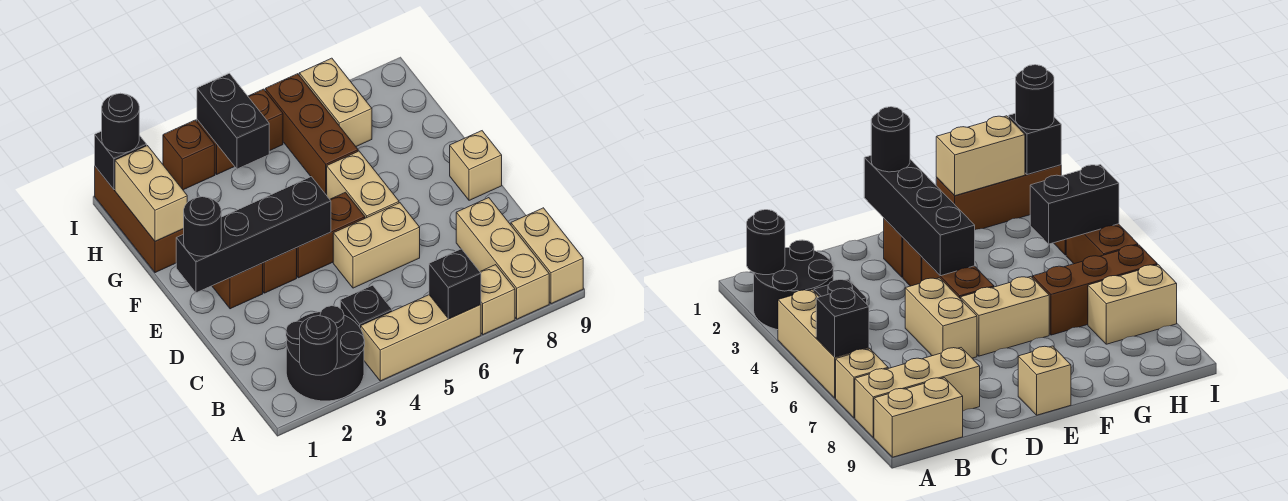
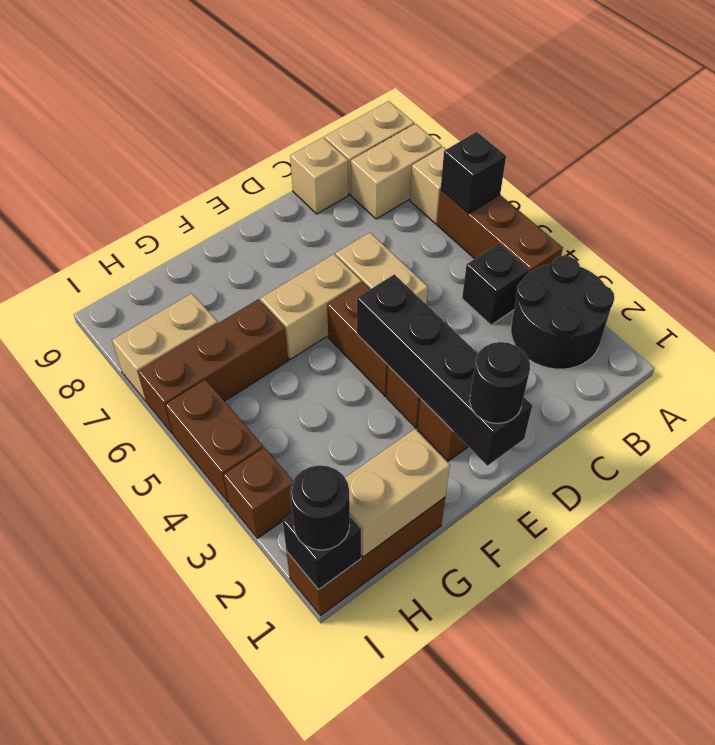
black round brick A2 level 2 -> none
tan brick A4:A6 level 1 -> brown brick A4:A6 level 1
tan brick A8:C8 level 1 -> tan brick A8:B8 level 1
tan brick E9 level 1 -> tan brick C9 level 1
black brick H4:I4 level 2 -> none

